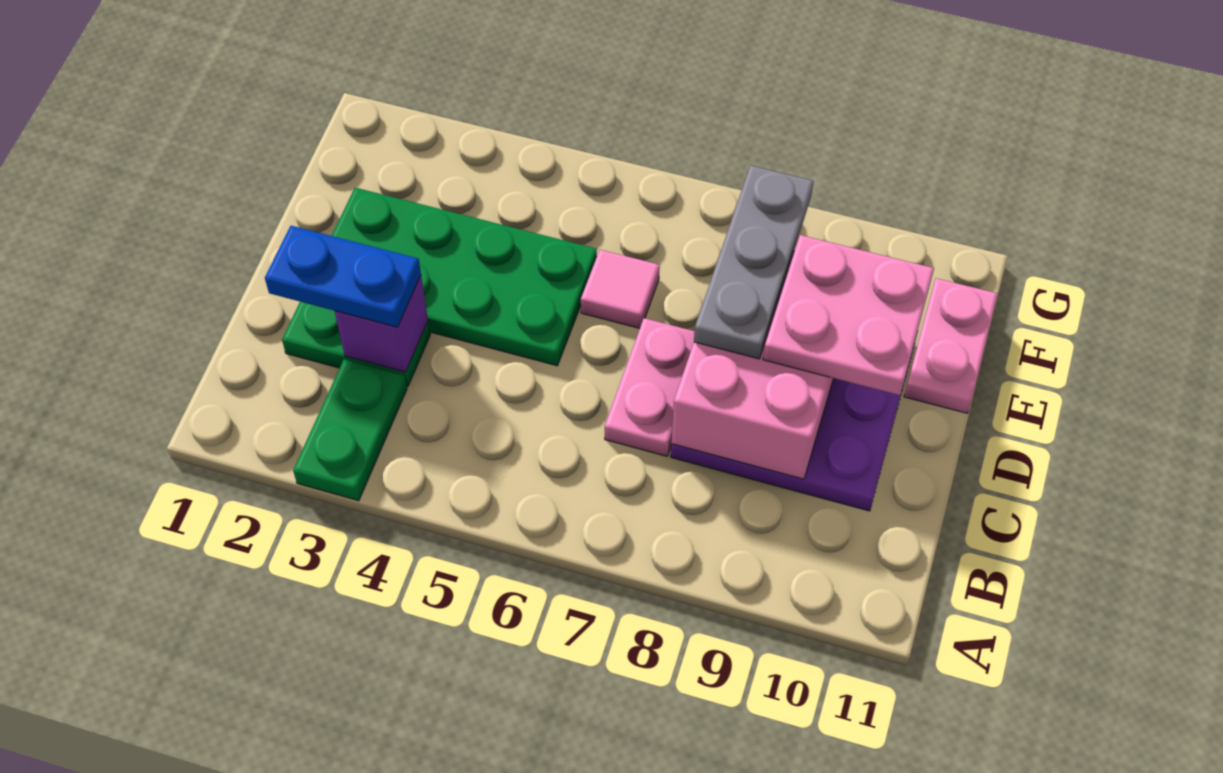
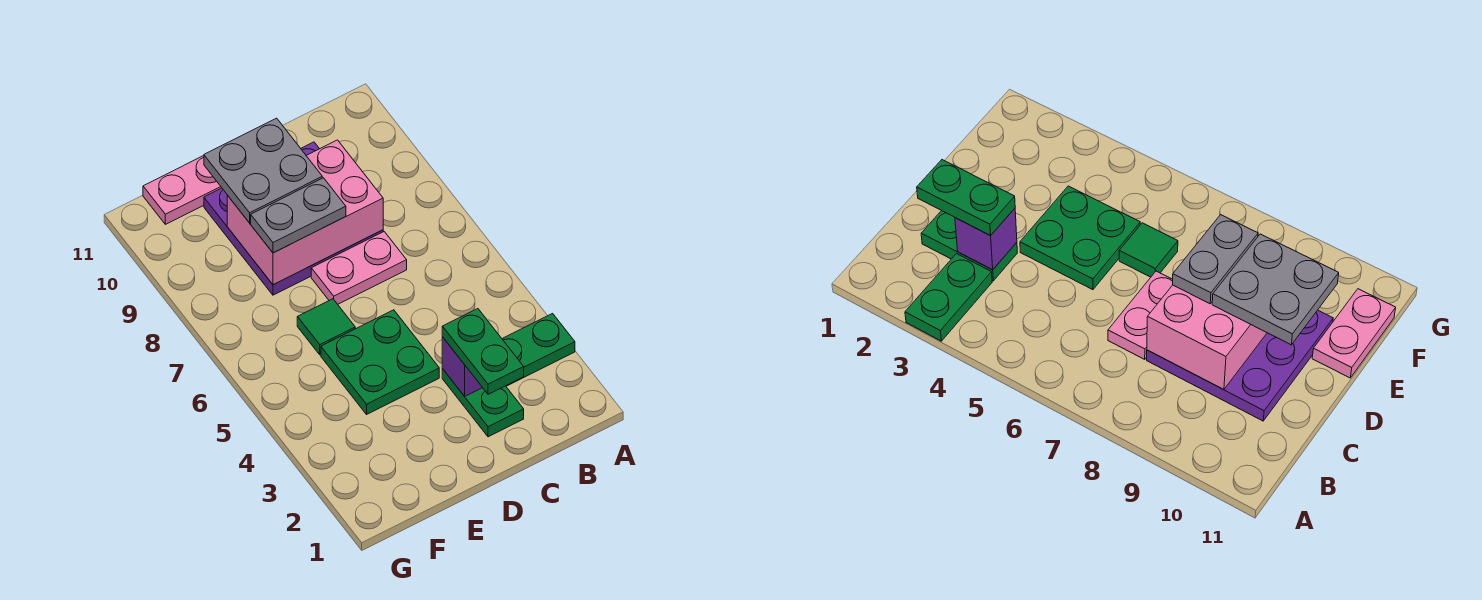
blue plate C2:C3 level 3 -> green plate C2:C3 level 3
green plate D2:E5 level 1 -> green plate D4:E5 level 1
grey plate D8:F8 level 3 -> grey plate D8:E8 level 3
pink plate D9:E10 level 3 -> grey plate D9:E10 level 3
pink tile E6 level 1 -> green tile E6 level 1

